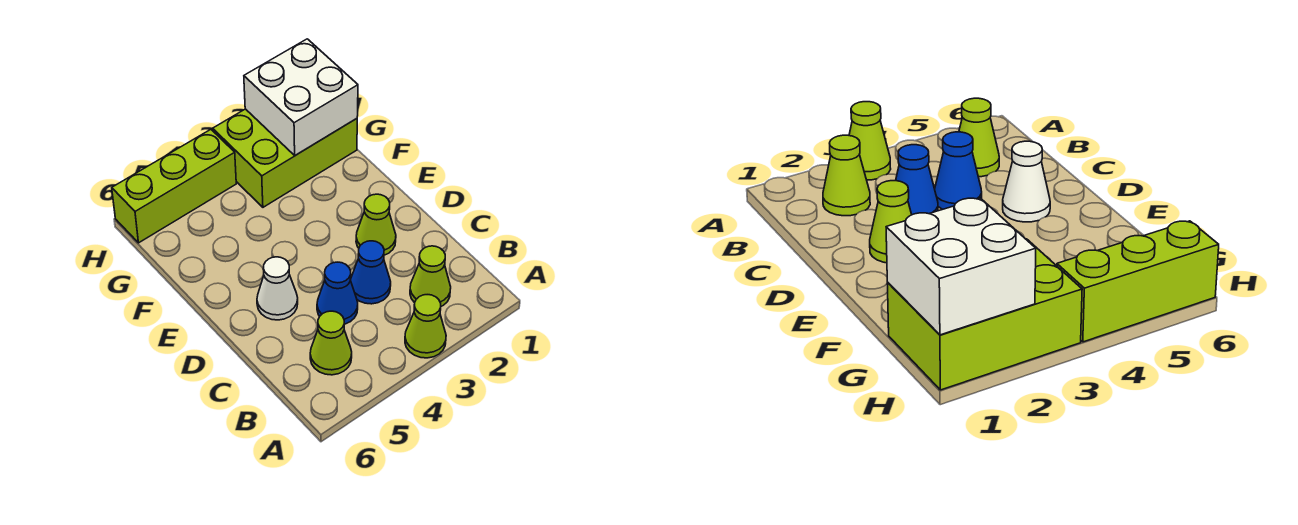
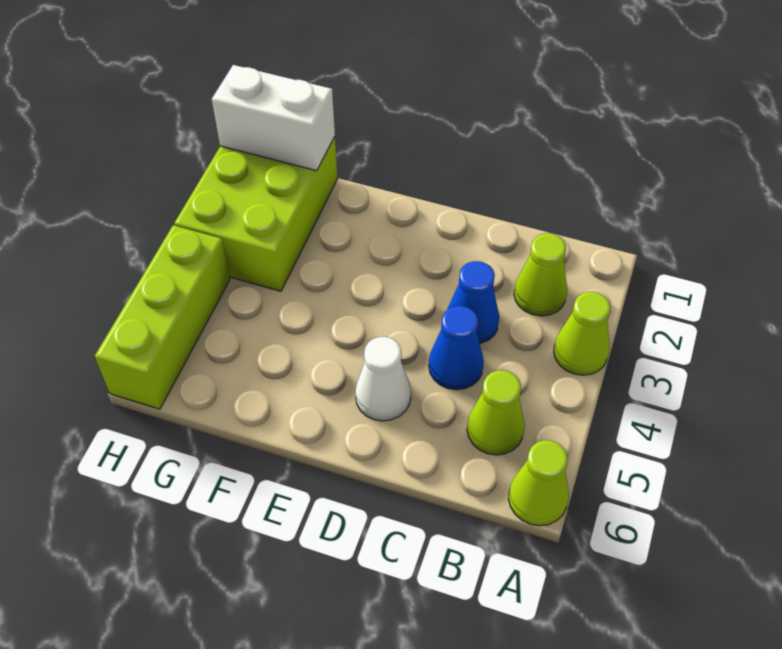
lime cone D2 level 1 -> lime cone A6 level 1
white brick G1:H2 level 2 -> white brick G1:H1 level 2

